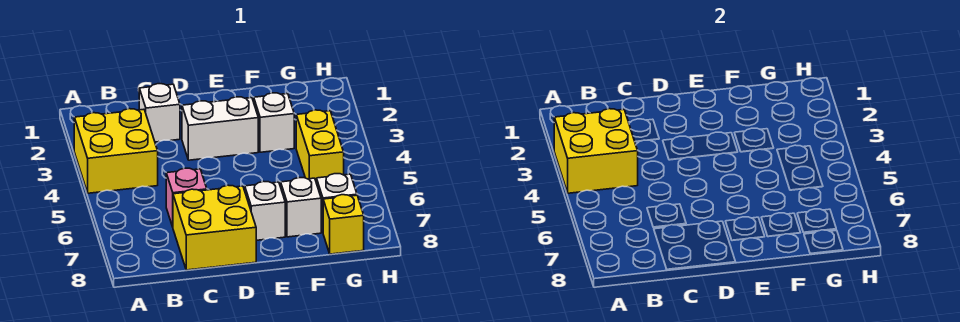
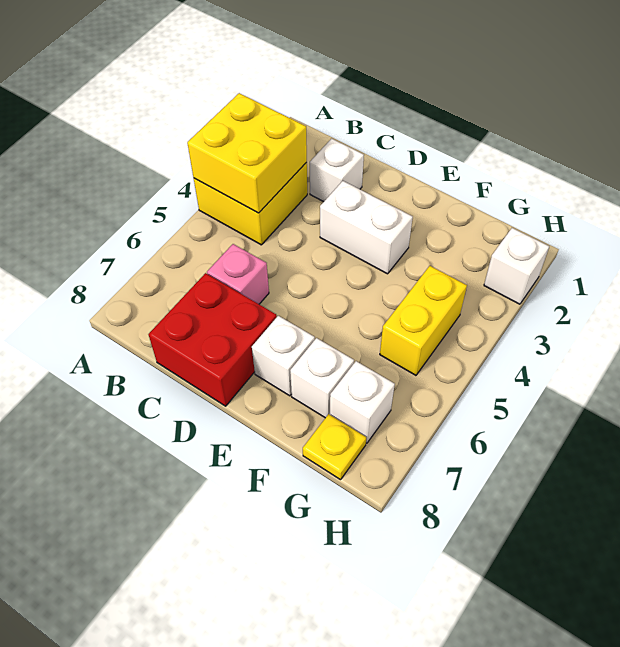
yellow brick C7:D8 level 1 -> red brick C7:D8 level 1
white brick F3 level 1 -> white brick H2 level 1
yellow brick G8 level 1 -> yellow plate G8 level 1

